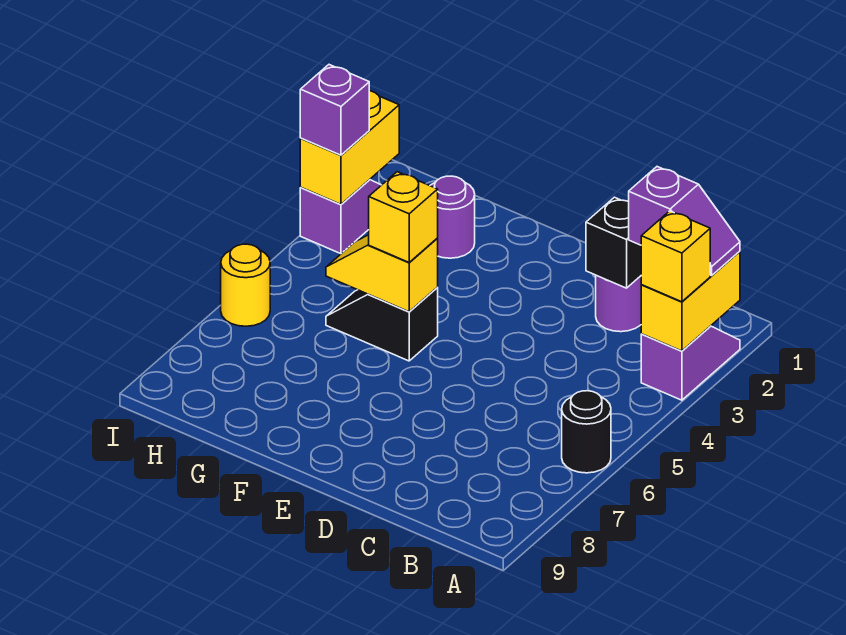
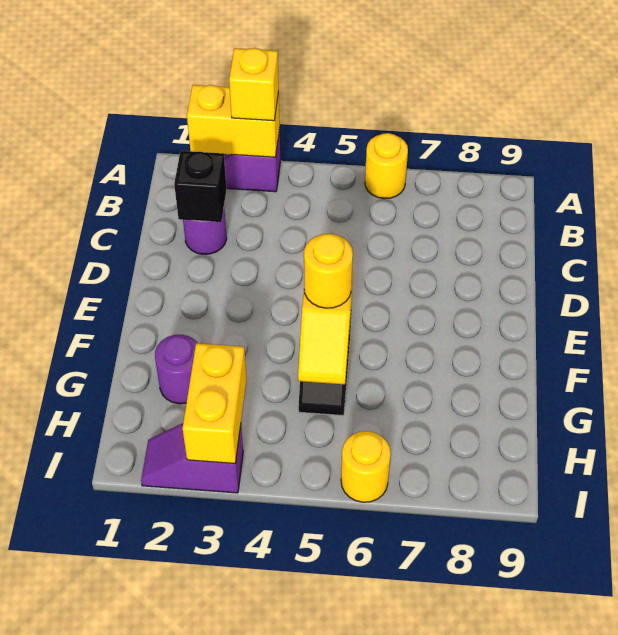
purple slope A2:B2 level 3 top B -> none
black round brick A6 level 1 -> yellow round brick A6 level 1
yellow brick F5 level 3 -> yellow round brick F5 level 3
yellow brick I2:I3 level 2 -> yellow brick H3:I3 level 2
purple brick I3 level 3 -> none

